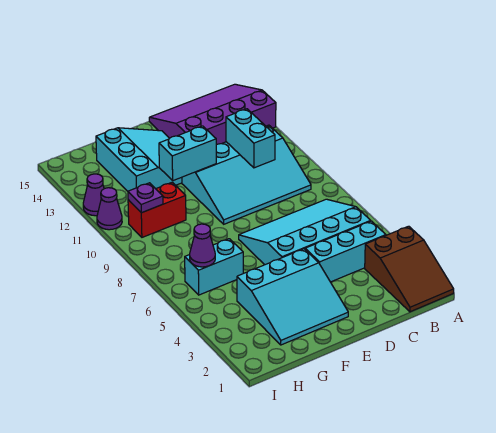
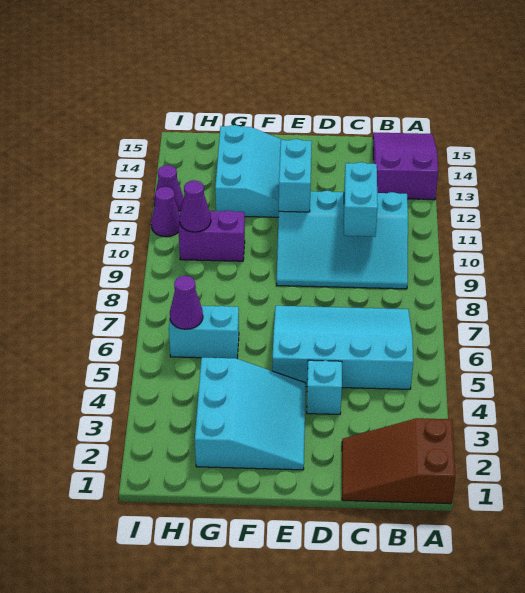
brown slope A1:B3 level 1 top 3 -> brown slope A1:C2 level 1 top A
purple slope A13:D15 level 1 top 13 -> purple slope A13:B15 level 1 top 13
cyan brick B4:D4 level 1 -> cyan brick D4 level 1
cyan slope E2:G4 level 1 top 4 -> cyan slope E2:G4 level 1 top G
cyan brick E11:F11 level 2 -> cyan brick E11:E12 level 2
red brick G10:H10 level 1 -> purple brick G10:H10 level 1
purple plate H10 level 2 -> purple cone H10 level 2

